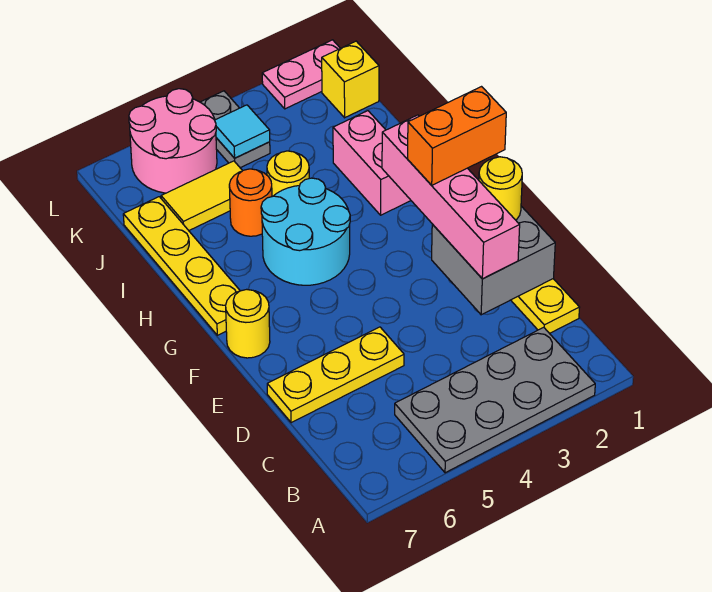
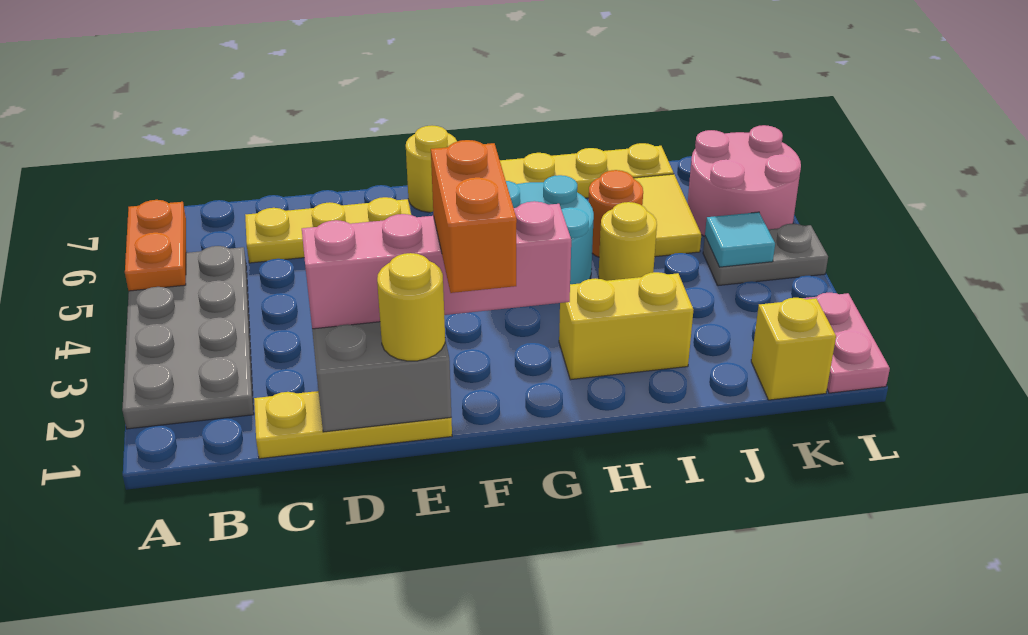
none -> orange plate A5:A6 level 2
yellow plate D5:D7 level 1 -> yellow plate C6:E6 level 1
pink brick H2:I2 level 1 -> yellow brick H2:I2 level 1

